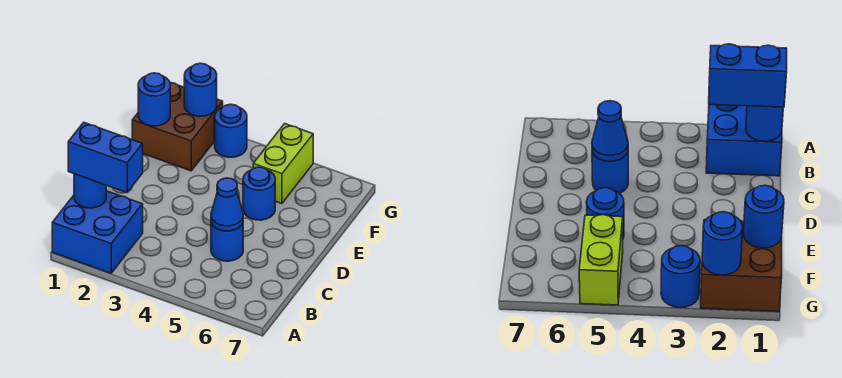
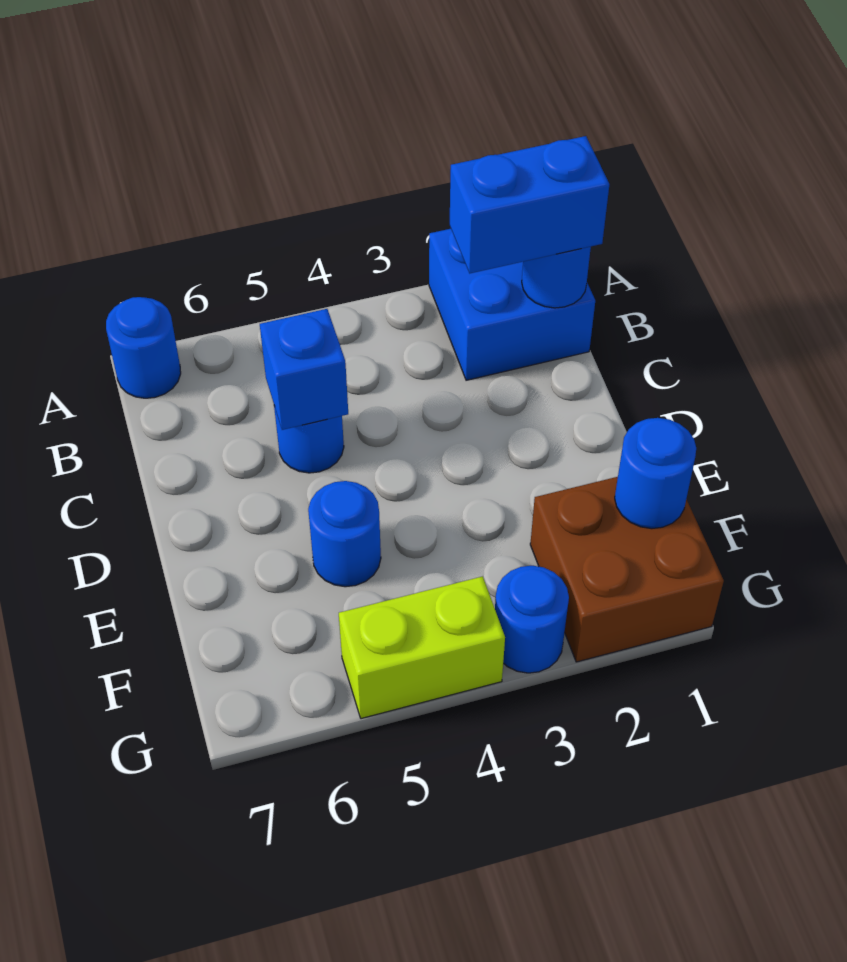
blue cone C5 level 2 -> blue brick C5 level 2
lime brick F5:G5 level 1 -> lime brick G4:G5 level 1
blue round brick G2 level 2 -> blue round brick A7 level 1

